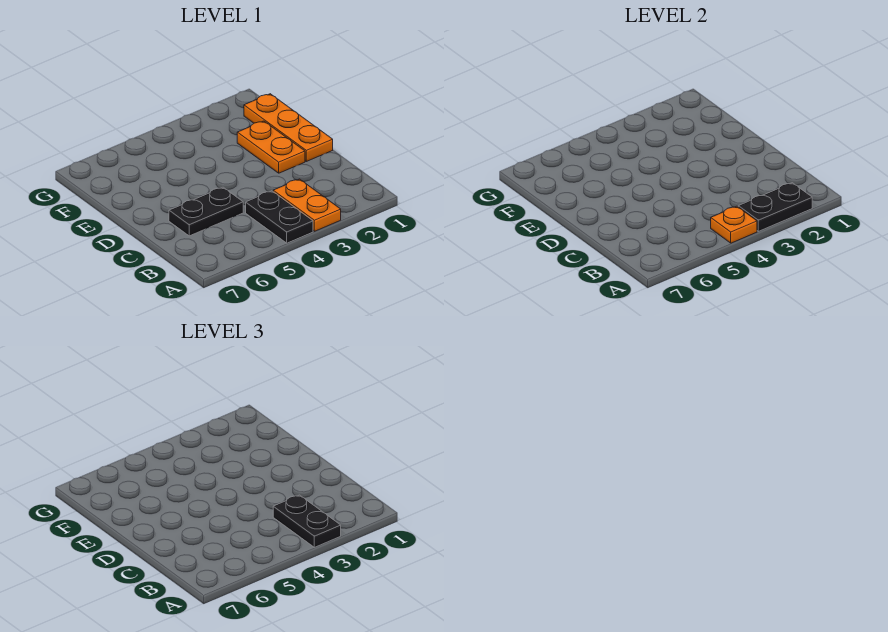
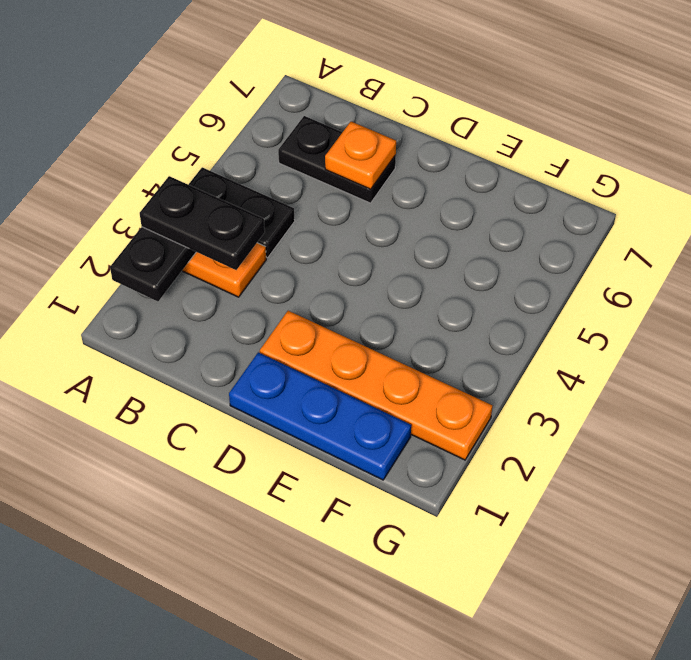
orange plate A4 level 2 -> orange plate C6 level 2
black plate C5:C6 level 1 -> black plate B6:C6 level 1
orange plate D1:F1 level 1 -> blue plate D1:F1 level 1
orange plate D2:E2 level 1 -> orange plate D2:G2 level 1

